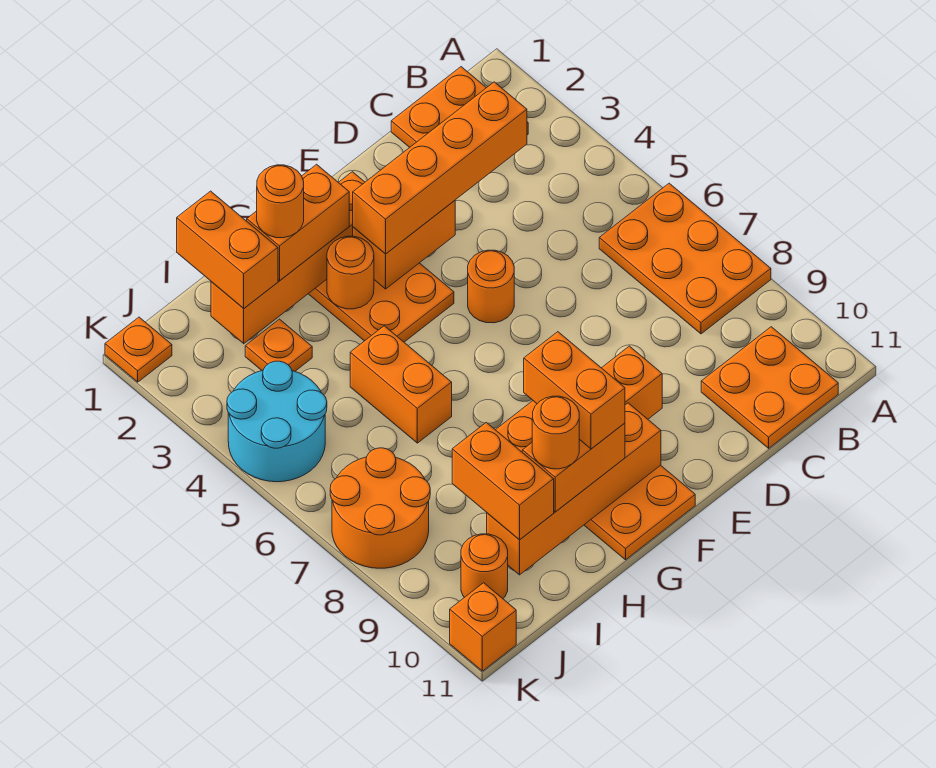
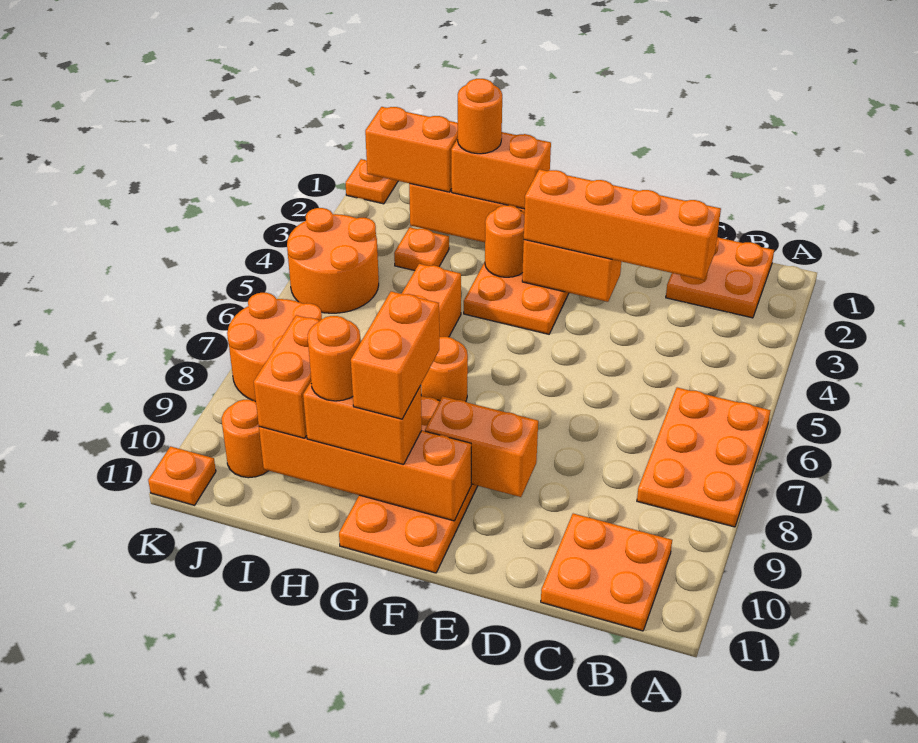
orange round brick E5 level 1 -> orange round brick G7 level 1
orange brick I1:I2 level 3 -> orange brick I2:J2 level 3
cyan round brick J4:K5 level 1 -> orange round brick J4:K5 level 1
orange brick K11 level 1 -> orange plate K11 level 1

